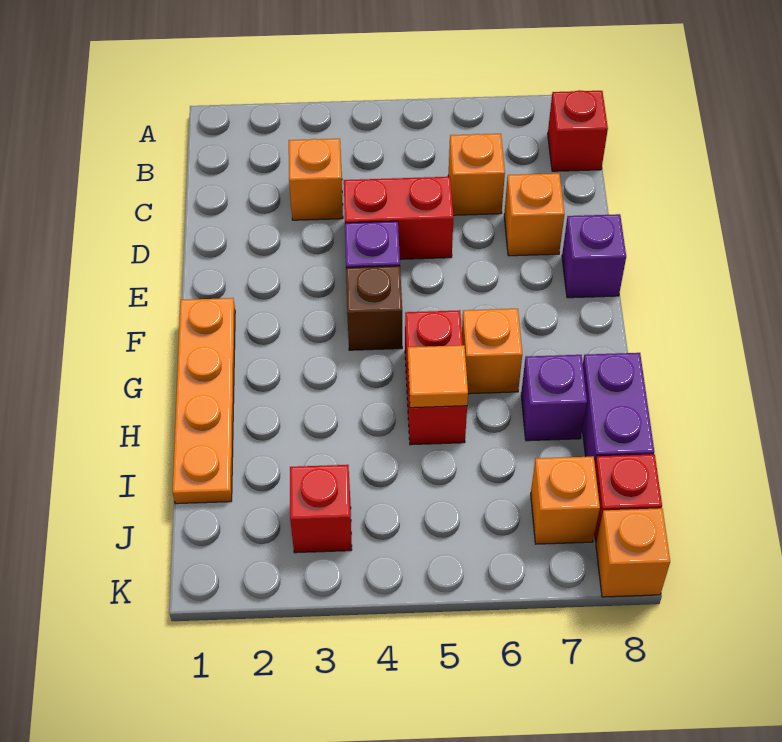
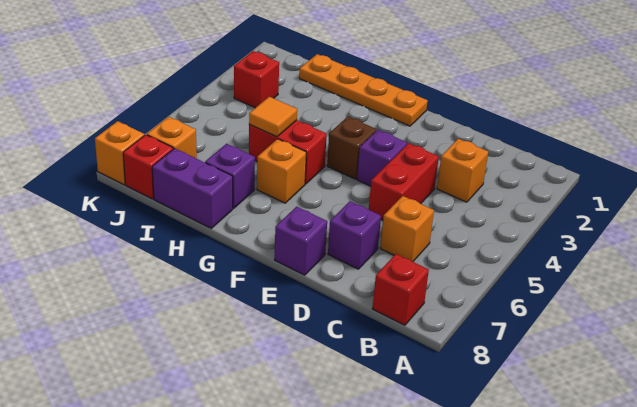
orange brick D7 level 1 -> purple brick D7 level 1

